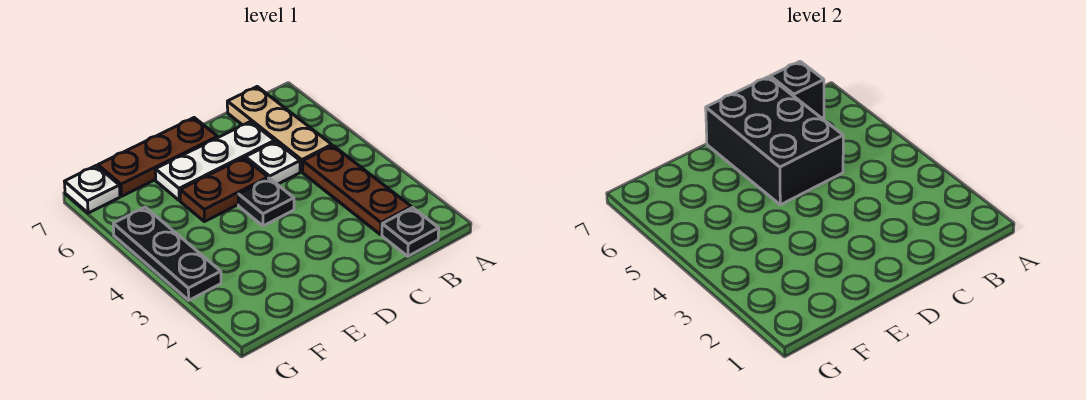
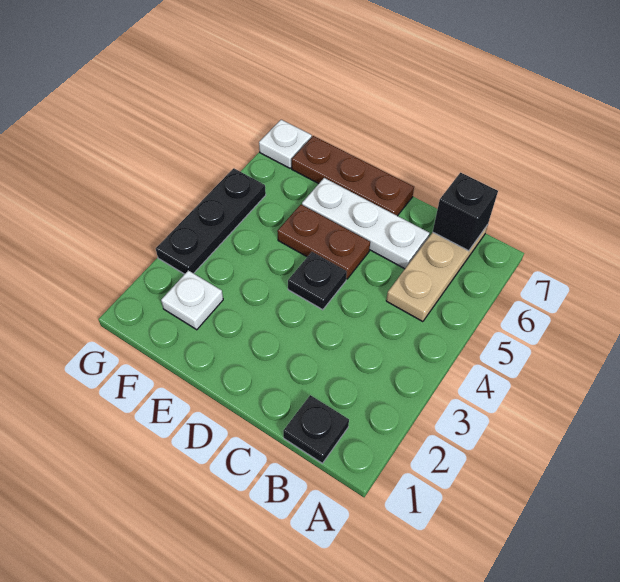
brown plate B2:B4 level 1 -> none
white plate C5 level 1 -> white plate F2 level 1
black brick C5:D7 level 2 -> none

